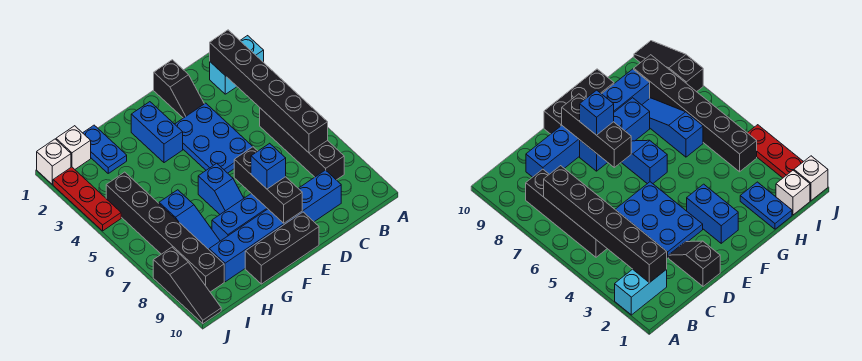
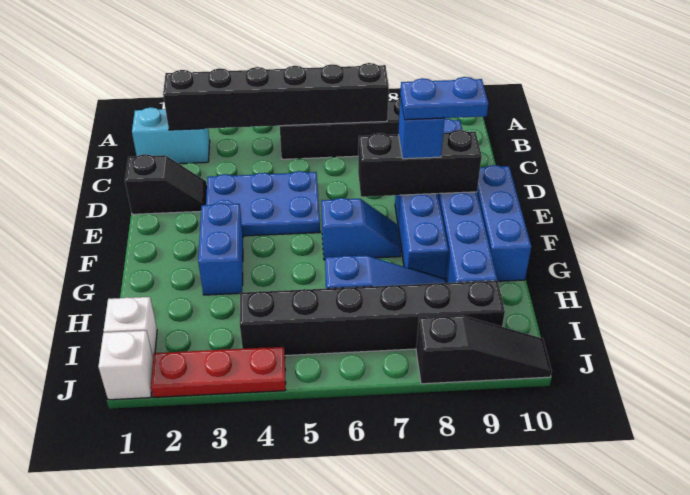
cyan brick A2:B2 level 1 -> cyan brick B1:B2 level 1
black brick E10:G10 level 1 -> blue brick E10:G10 level 1
blue brick F2:F3 level 1 -> blue brick F3:G3 level 1
blue plate H1:H2 level 1 -> blue plate E8:E9 level 4

